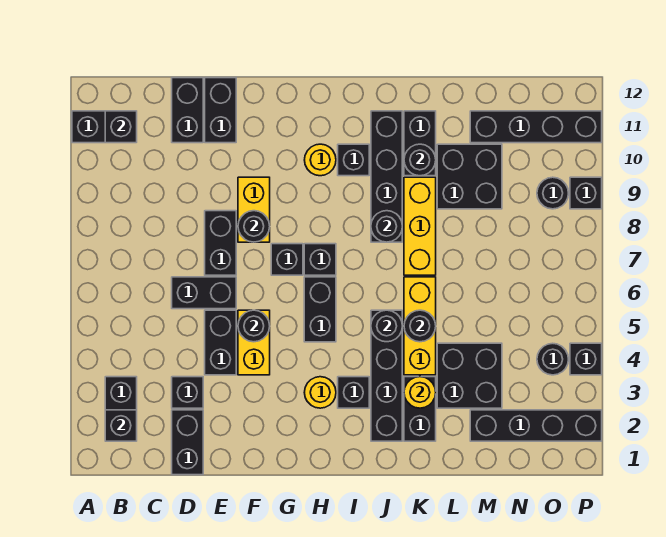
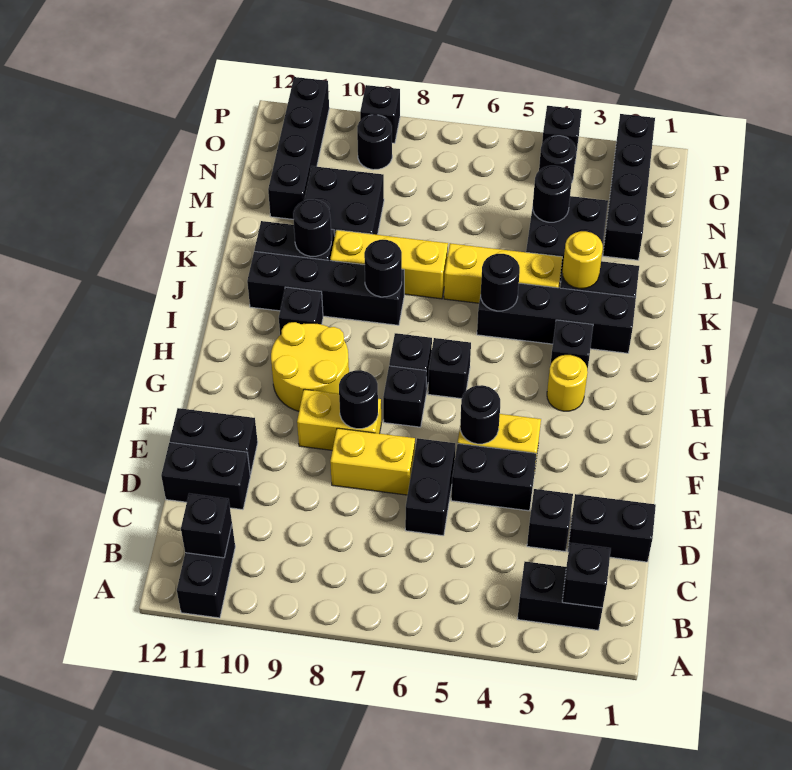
black brick E7:E8 level 1 -> yellow brick E7:E8 level 1
black brick H5:H6 level 1 -> black brick H6 level 1
yellow round brick H10 level 1 -> yellow round brick G9:H10 level 1
black round brick K5 level 2 -> black round brick M4 level 2

